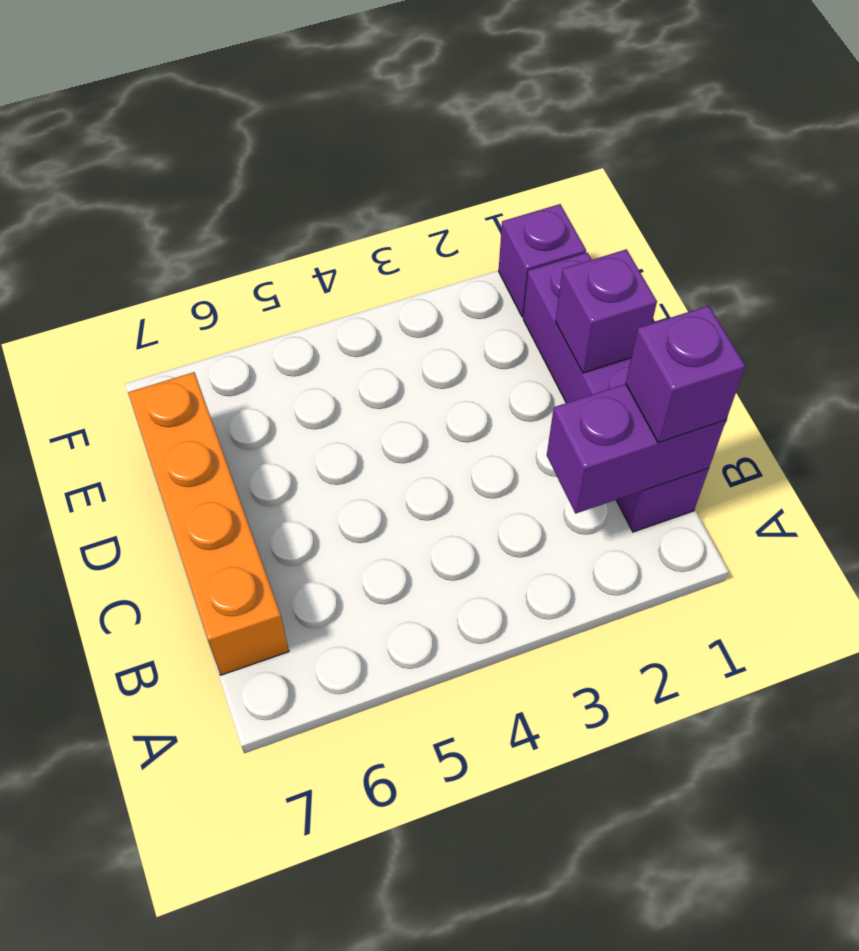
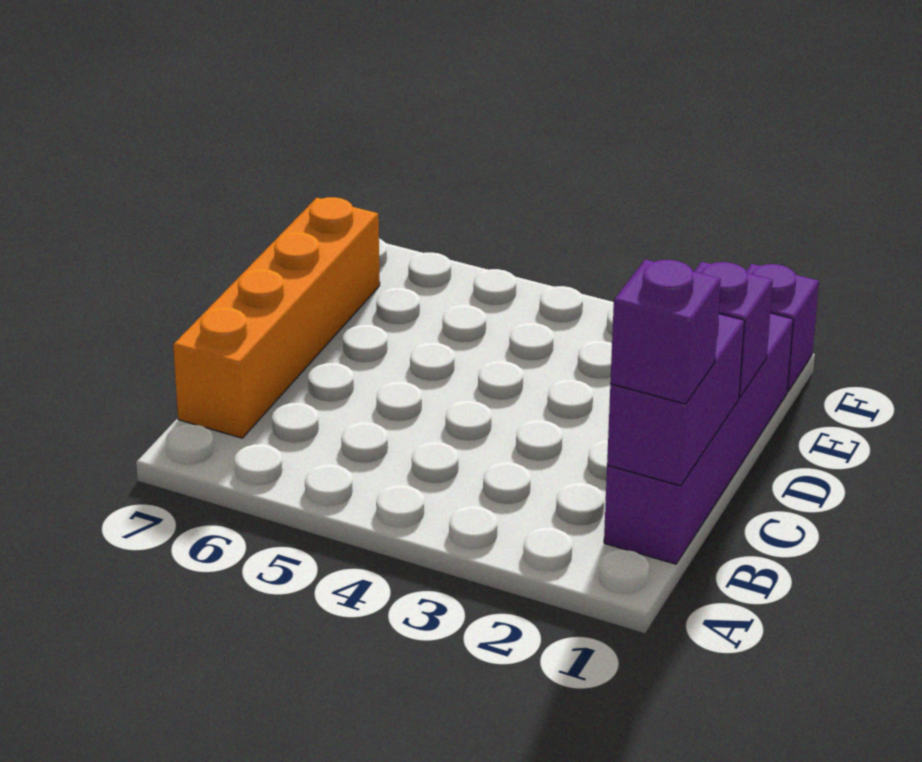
purple brick B1:B2 level 2 -> purple brick B1:C1 level 2

